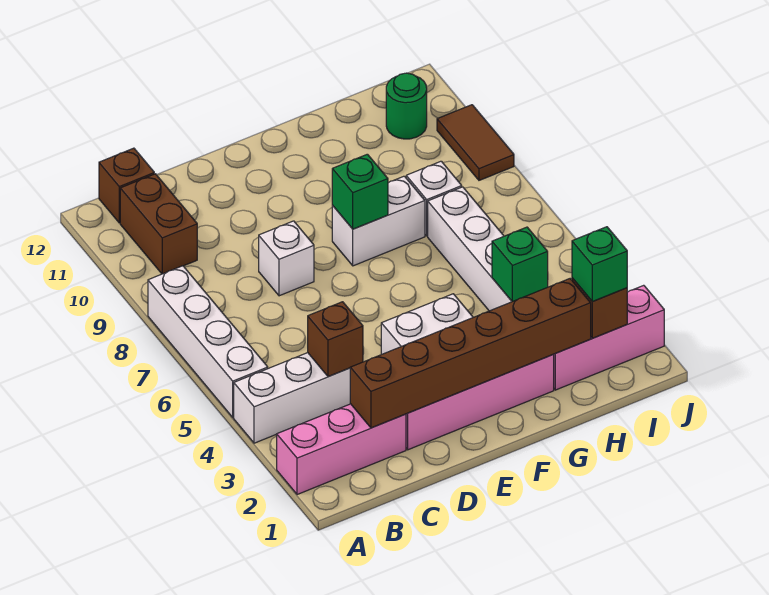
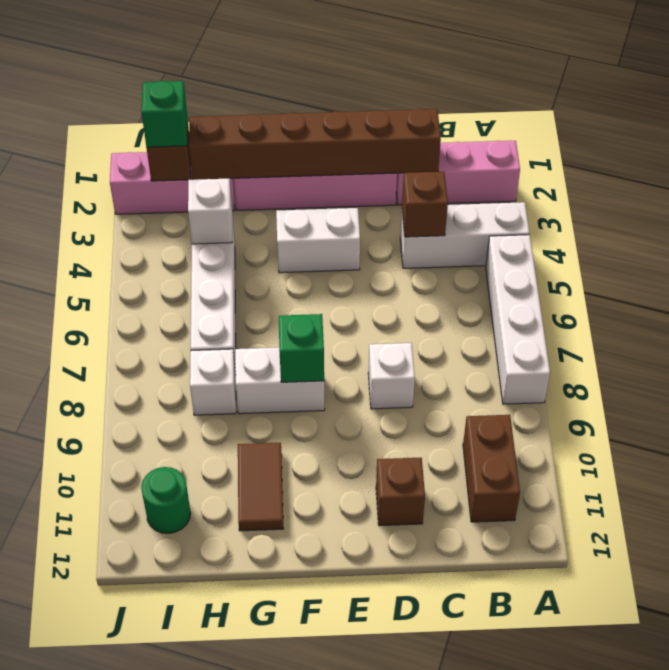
brown brick B12 level 1 -> brown brick D11 level 1
green brick H4 level 2 -> white brick H4 level 2
brown tile J9:J10 level 1 -> brown tile G10:G11 level 1

